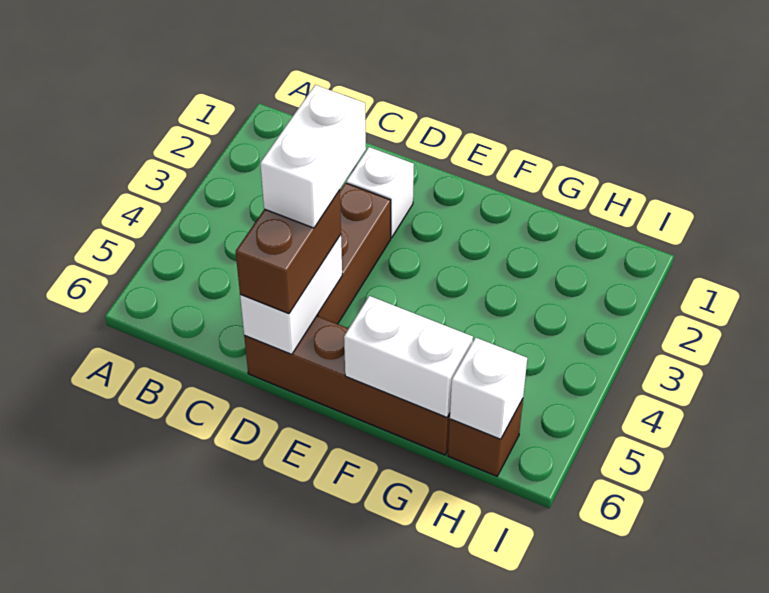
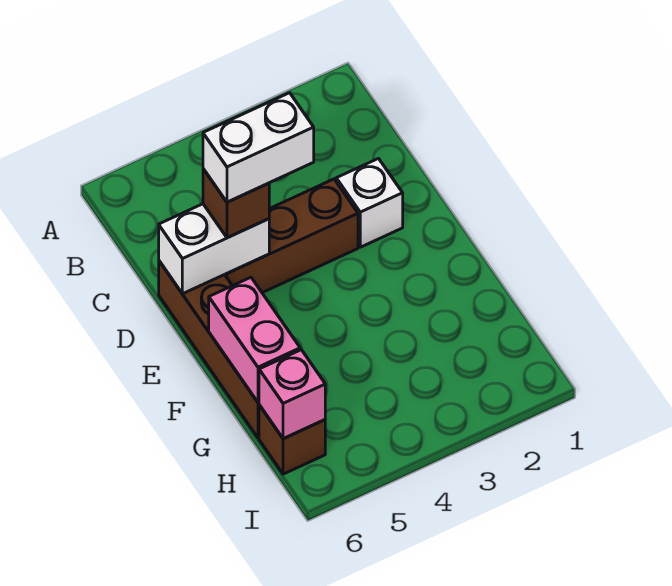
brown brick D5:D6 level 3 -> brown brick D5 level 3
white brick F6:G6 level 2 -> pink brick F6:G6 level 2
white brick H6 level 2 -> pink brick H6 level 2

